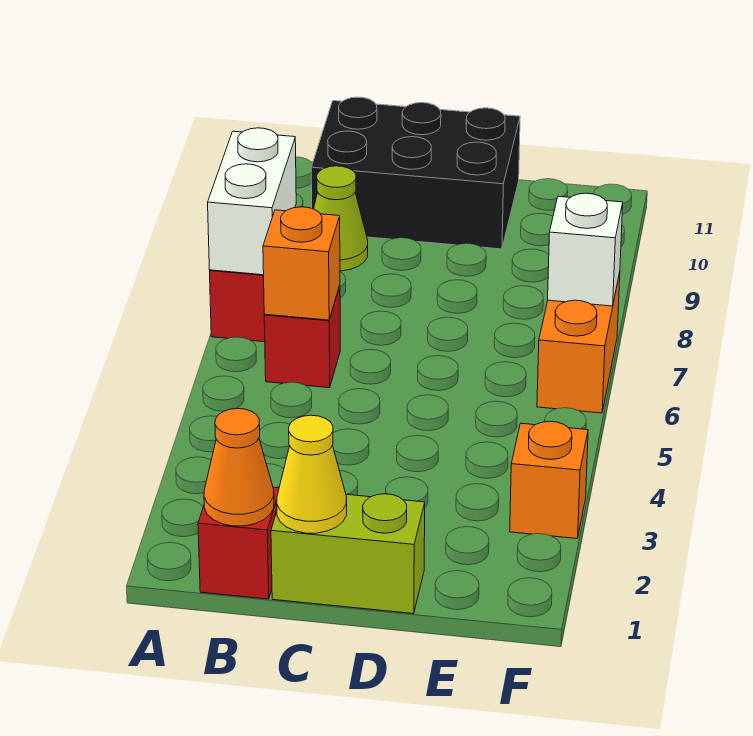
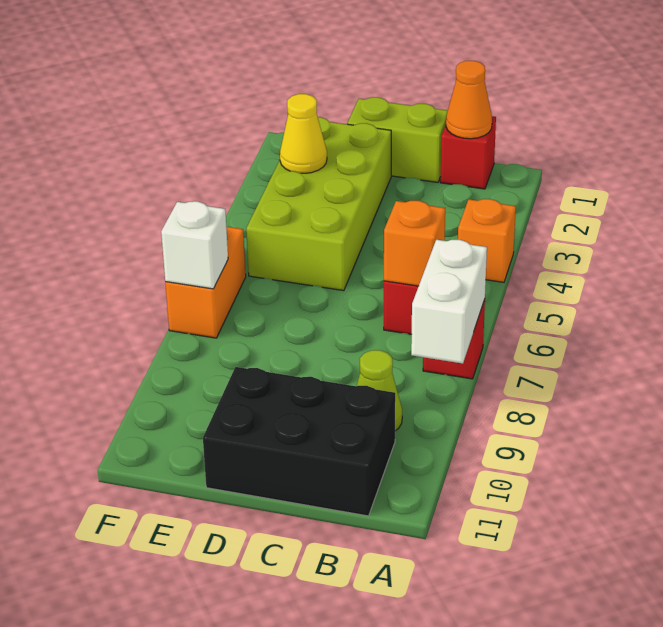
yellow cone C1 level 2 -> yellow cone E3 level 2
none -> lime brick D2:E5 level 1
orange brick F3 level 1 -> orange brick A4 level 1

